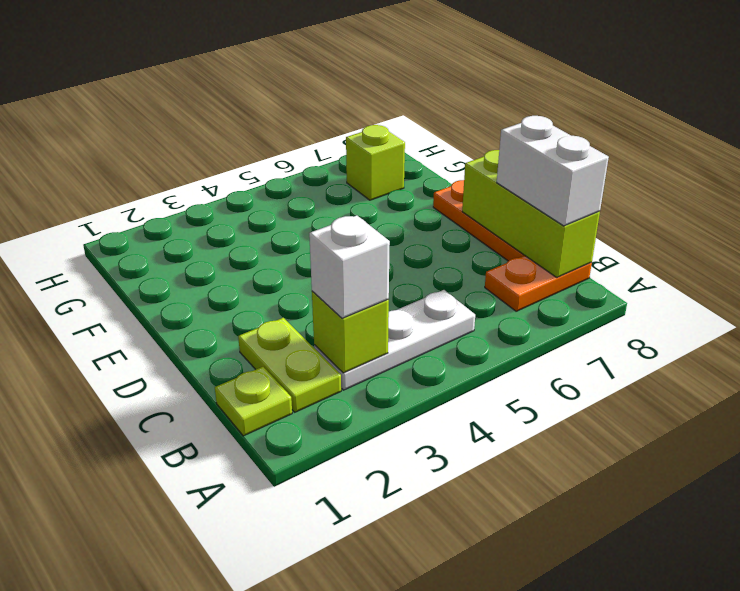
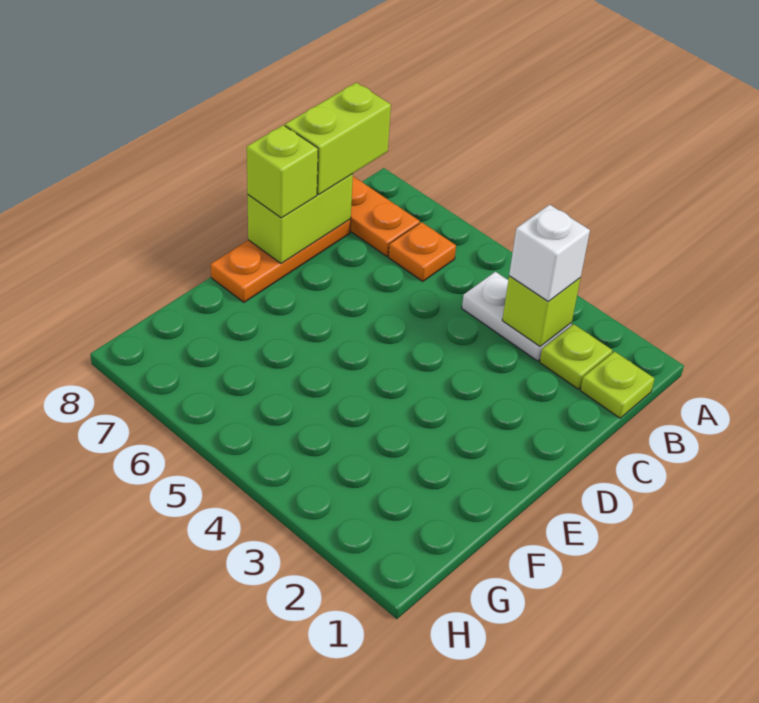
lime plate B2:C2 level 1 -> lime plate B2 level 1
white plate B3:B5 level 1 -> white plate B3:B4 level 1
none -> orange plate B6 level 1
lime brick B8:D8 level 2 -> lime brick C8:D8 level 2
white brick B8:C8 level 3 -> lime brick B8:C8 level 3
lime brick G7 level 1 -> lime brick D8 level 3

